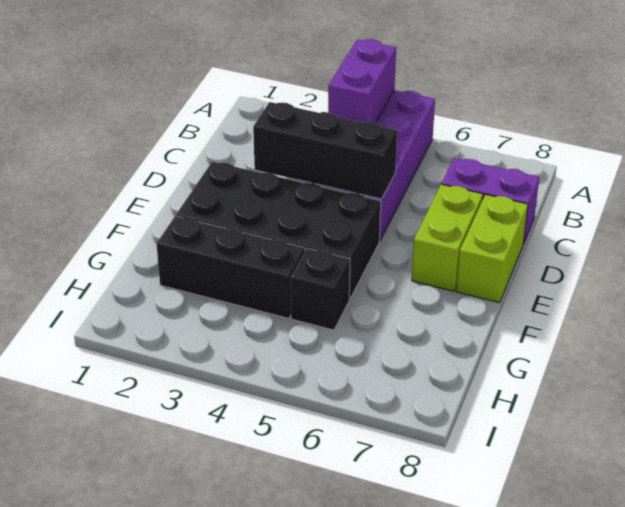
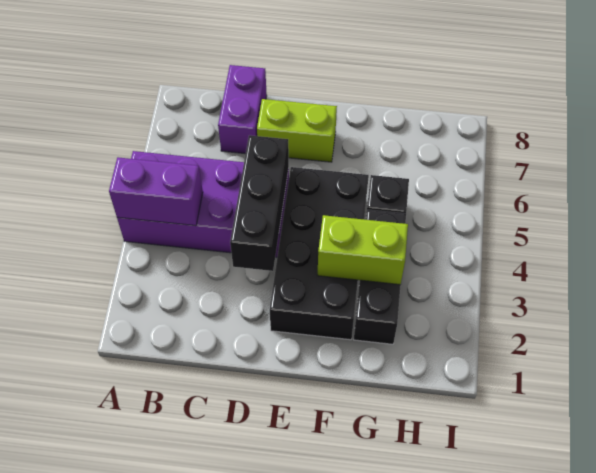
lime brick D8:E8 level 1 -> lime brick F3:G3 level 2

